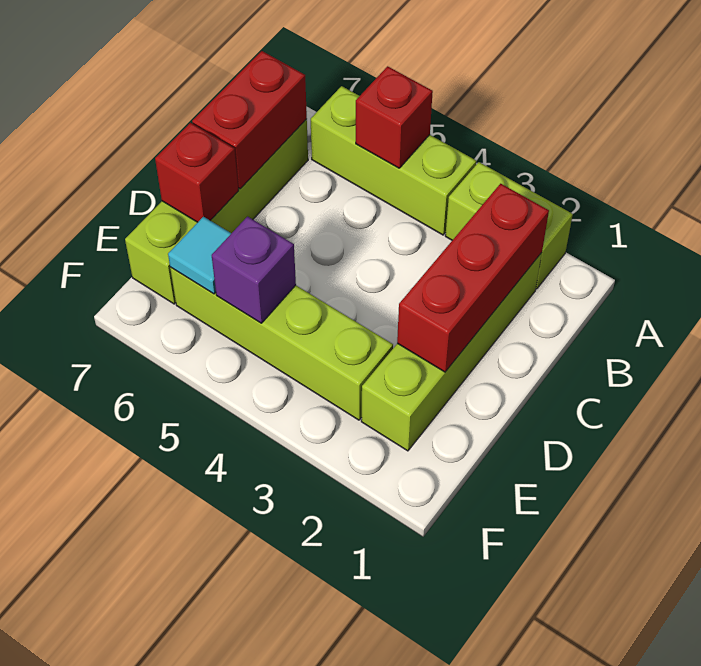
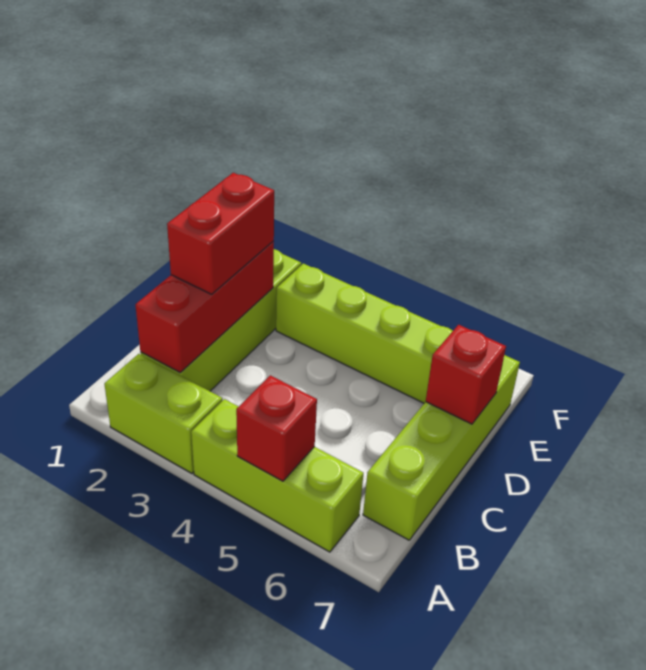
red brick B7:C7 level 2 -> red brick C2:D2 level 3
purple brick E5 level 2 -> none
cyan tile E6 level 2 -> none

